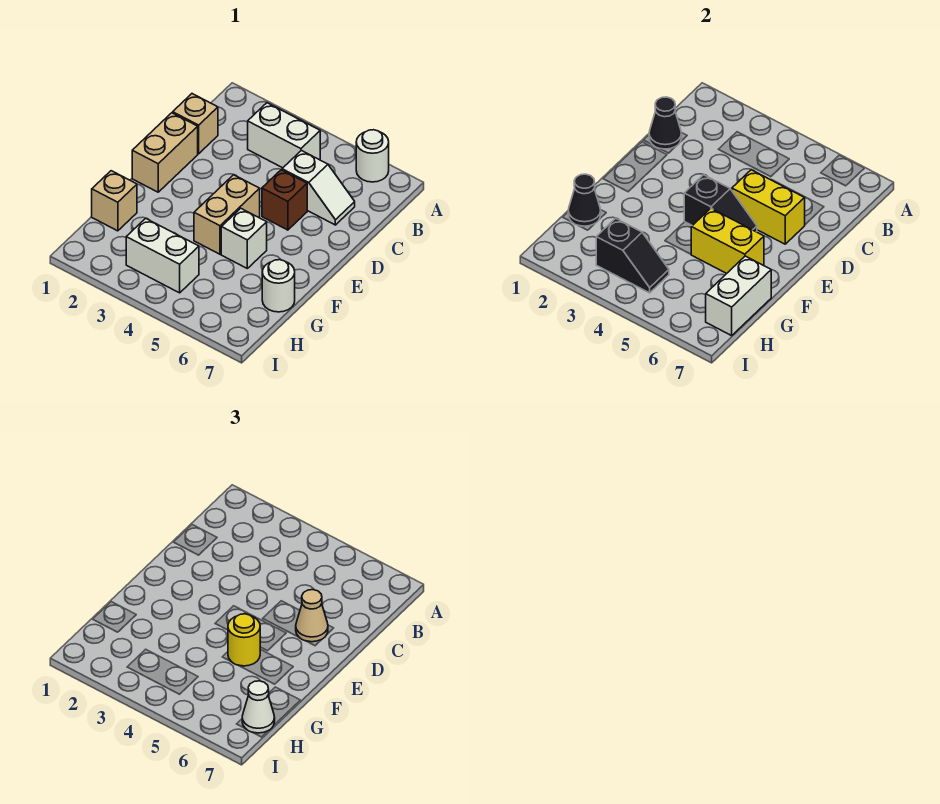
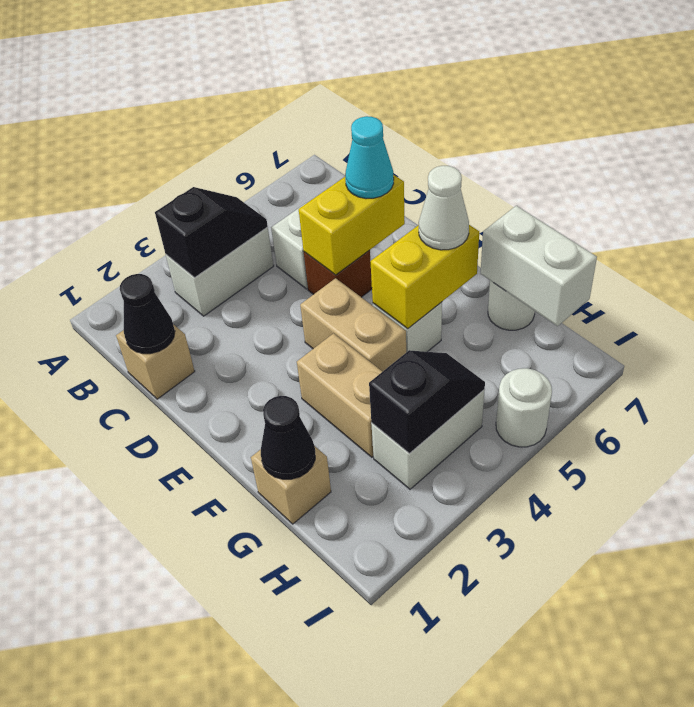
white round brick A6 level 1 -> white round brick I5 level 1
tan brick D1:E1 level 1 -> tan brick F3:G3 level 1
tan cone D6 level 3 -> cyan cone D6 level 3
black slope E4:E5 level 2 top 4 -> black slope B3:B4 level 2 top 3
yellow round brick F5 level 3 -> none
white cone H7 level 3 -> white cone F6 level 3

